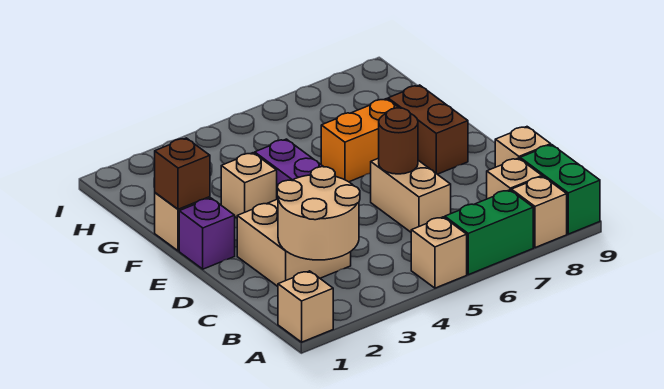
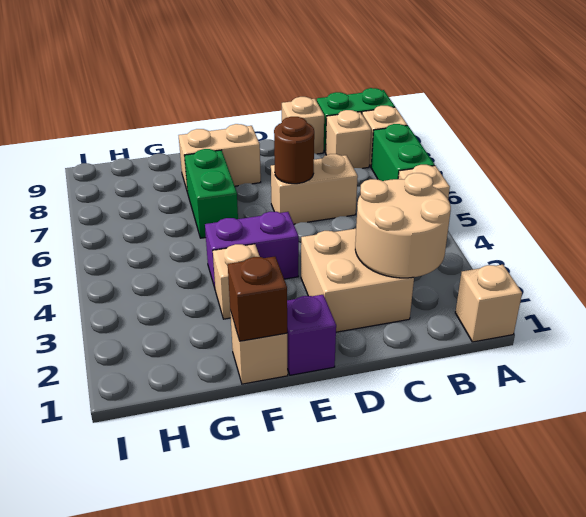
brown brick E8:F8 level 1 -> tan brick E8:F8 level 1
orange brick F6:F7 level 1 -> green brick F6:F7 level 1

